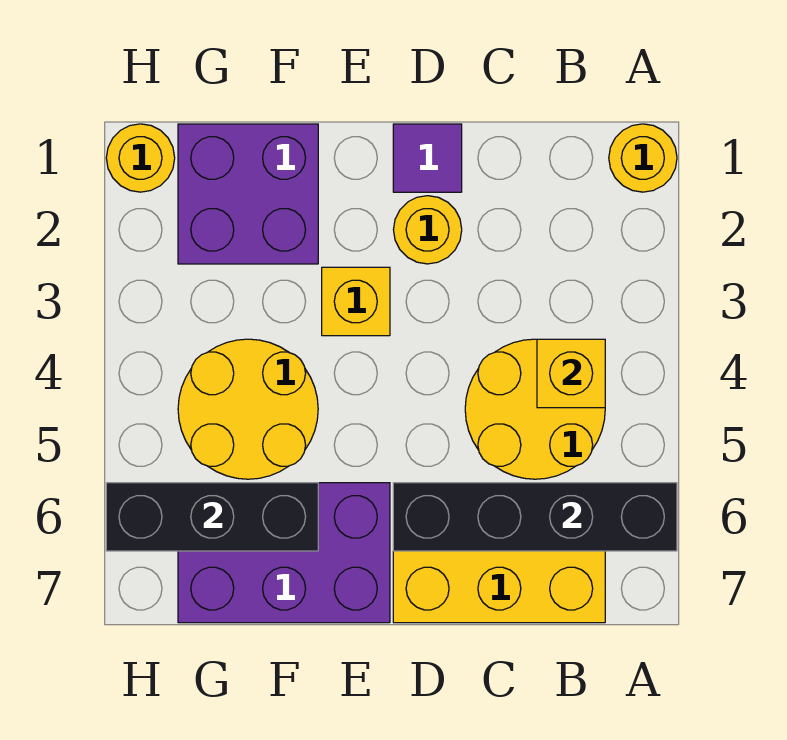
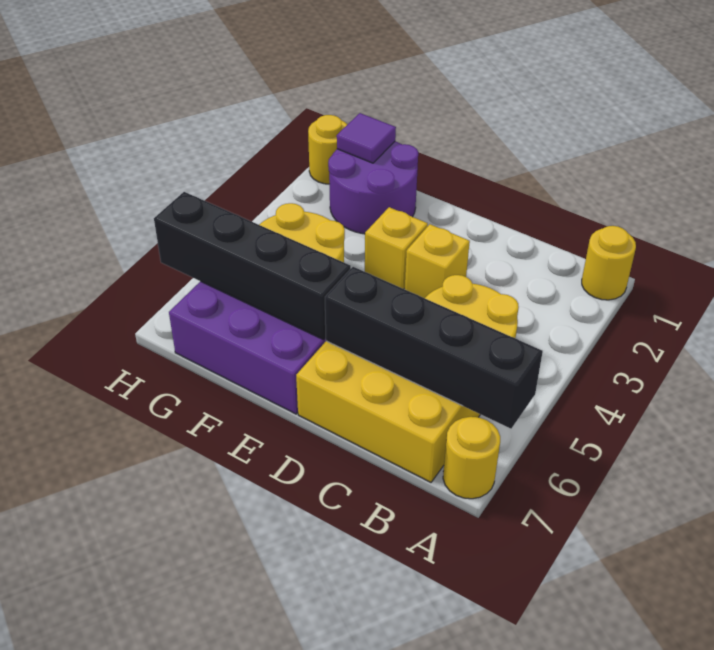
yellow brick B4 level 2 -> yellow brick D3 level 1
purple tile D1 level 1 -> purple tile G1 level 2
yellow round brick D2 level 1 -> yellow round brick A7 level 1
purple brick F1:G2 level 1 -> purple round brick F1:G2 level 1
black brick F6:H6 level 2 -> black brick E6:H6 level 2

